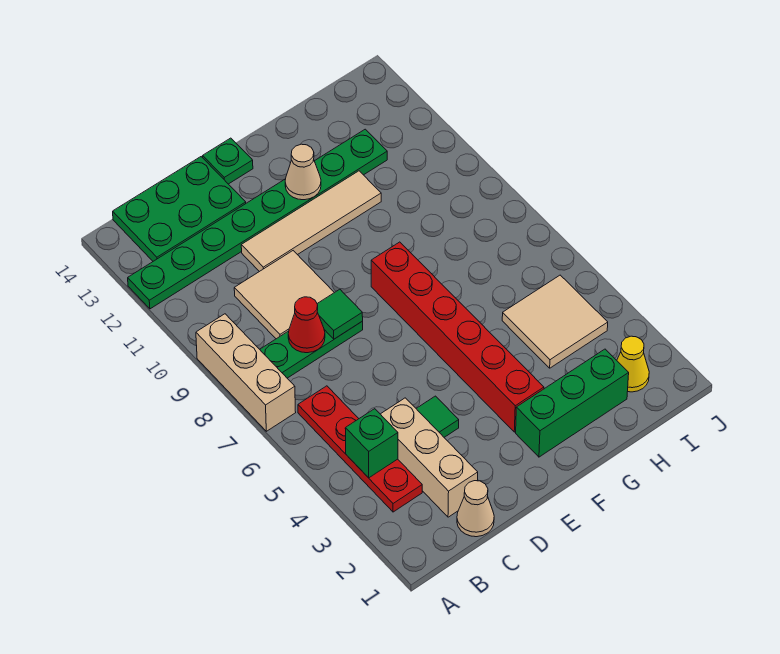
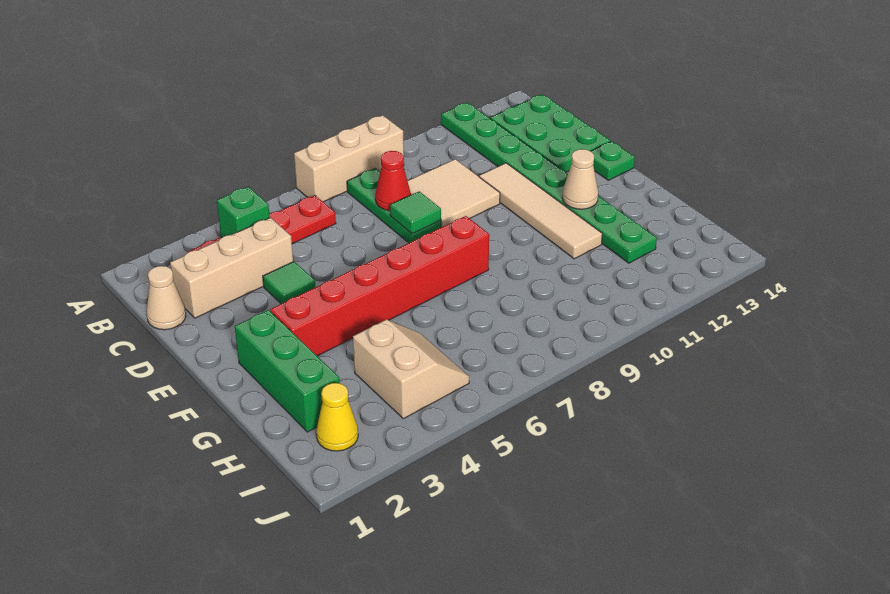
tan tile H4:I5 level 1 -> tan slope H4:I5 level 1 top 4

